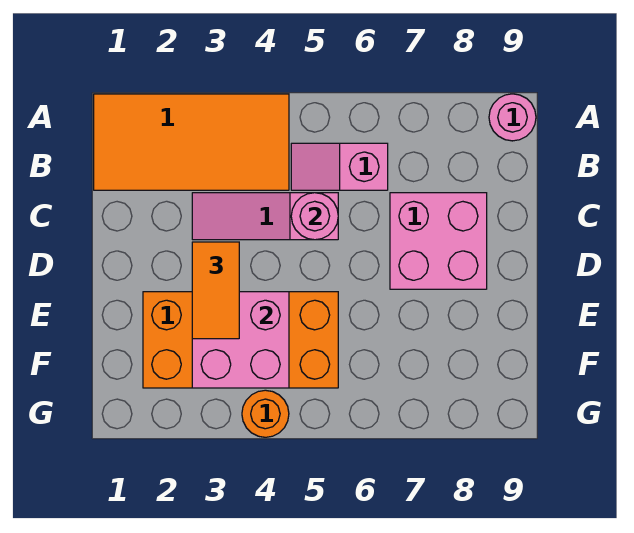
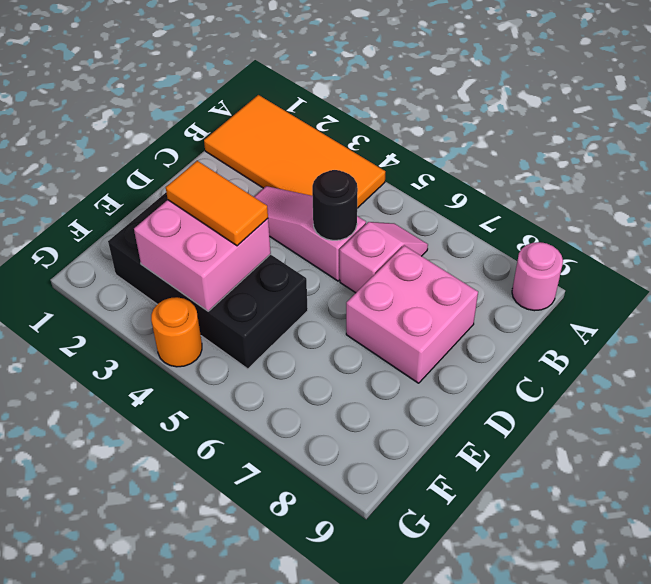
pink slope B5:B6 level 1 top 6 -> pink slope B6:C6 level 1 top C
pink round brick C5 level 2 -> black round brick C5 level 2
orange tile D3:E3 level 3 -> orange tile E3:E4 level 3
orange brick E2:F5 level 1 -> black brick E2:F5 level 1

